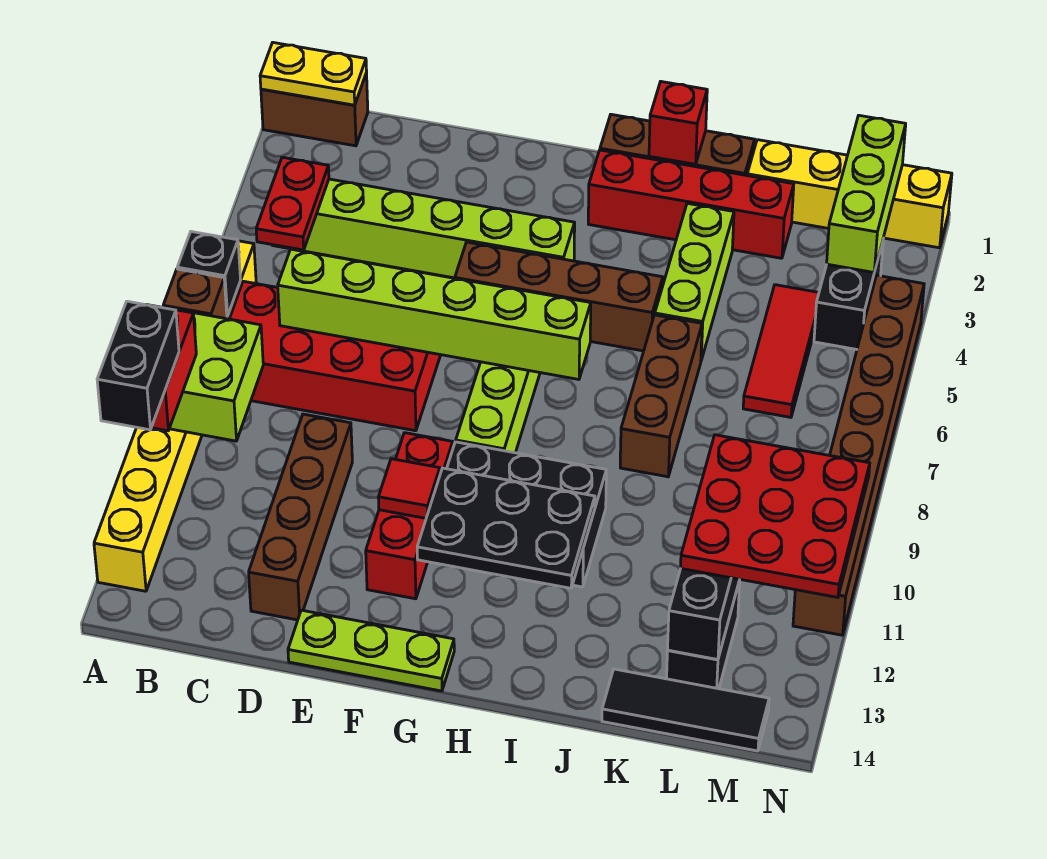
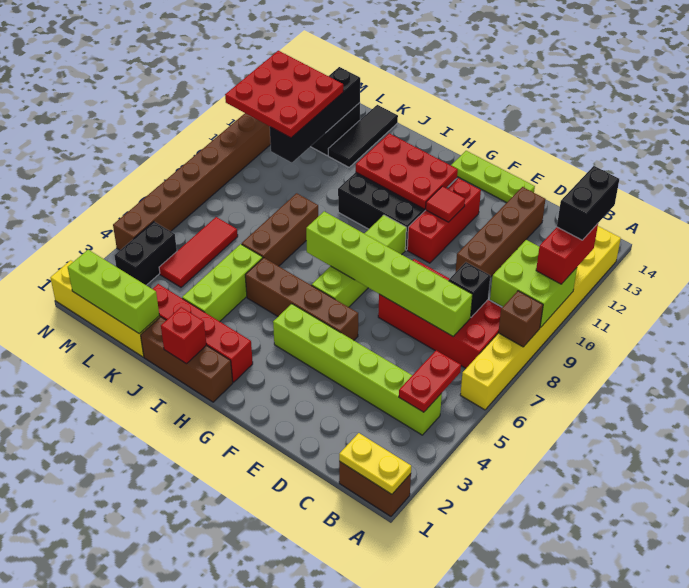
black brick A7 level 2 -> black brick C8 level 2
black plate G11:I12 level 2 -> red plate G11:I12 level 2
black tile K14:M14 level 1 -> black tile K12:K14 level 1
lime brick M1:M3 level 2 -> lime brick K1:M1 level 2

